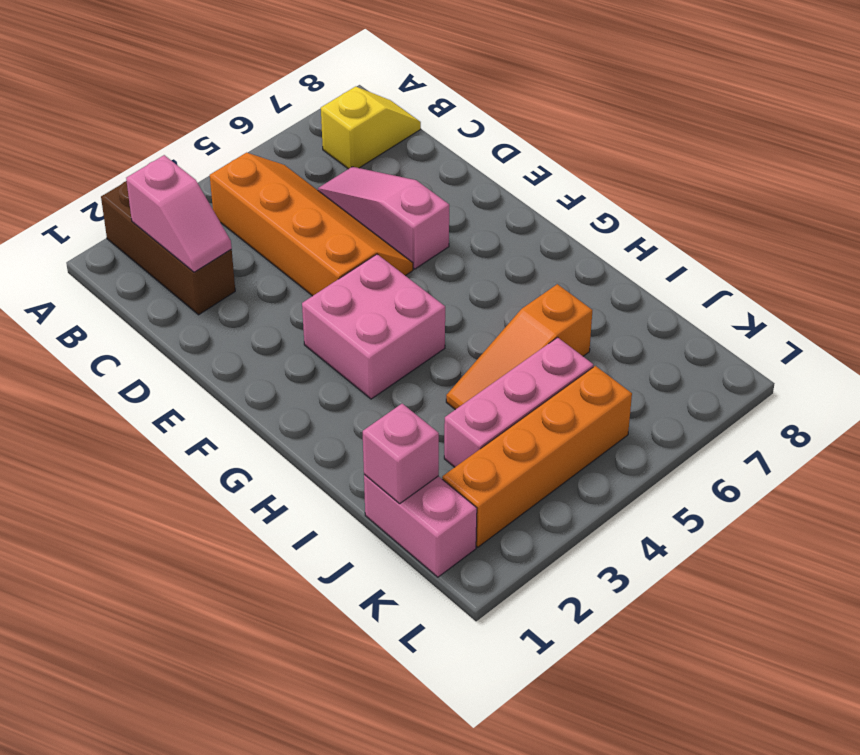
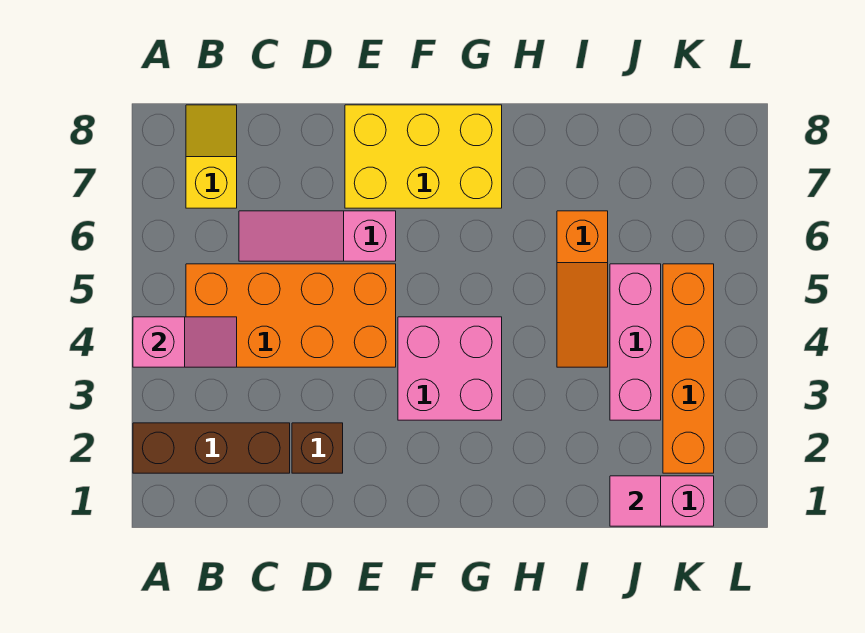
pink slope B2:C2 level 2 top B -> pink slope A4:B4 level 2 top A
orange slope B4:E5 level 1 top 4 -> orange brick B4:E5 level 1
none -> brown brick D2 level 1
none -> yellow brick E7:G8 level 1
pink brick J1 level 2 -> pink tile J1 level 2

